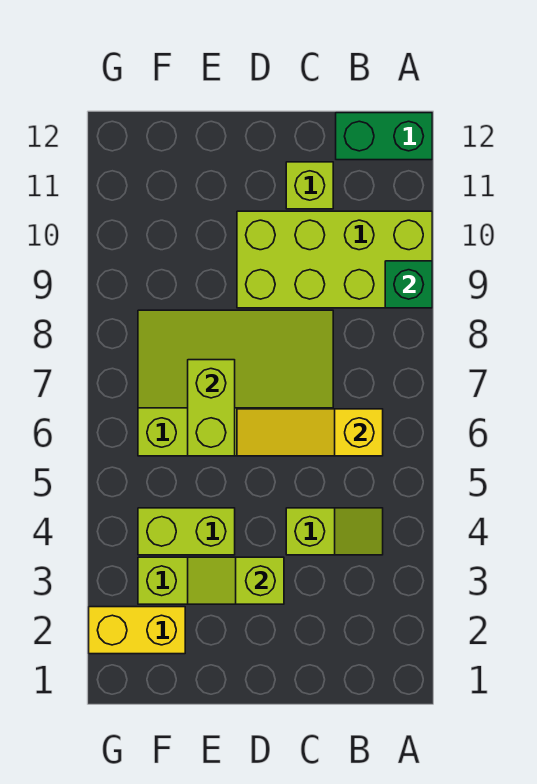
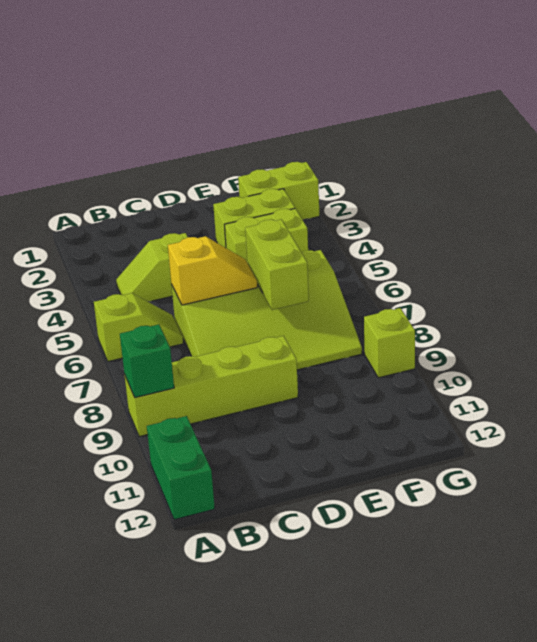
lime brick A9:D10 level 1 -> lime brick A9:D9 level 1
green brick A12:B12 level 1 -> green brick A11:A12 level 1
yellow slope B6:D6 level 2 top B -> yellow slope C6:D6 level 2 top C
lime brick C11 level 1 -> lime brick G9 level 1
lime slope D3:E3 level 2 top D -> lime slope A6:B6 level 1 top A
yellow brick F2:G2 level 1 -> lime brick F2:G2 level 1

